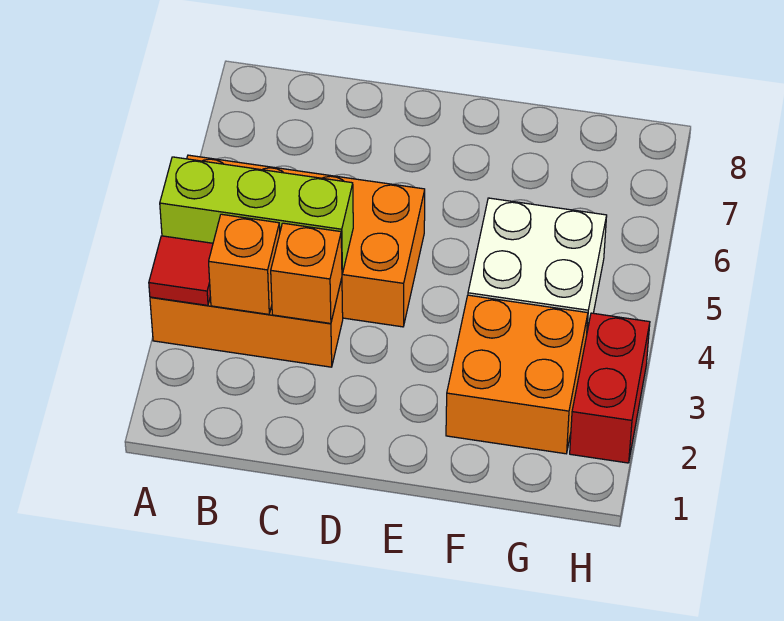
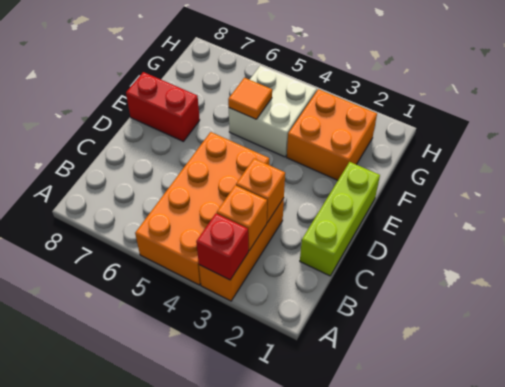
red tile A3 level 2 -> red brick A3 level 2
lime brick A4:C4 level 2 -> lime brick C1:E1 level 1
none -> orange tile F5 level 2
red brick H2:H3 level 1 -> red brick E7:E8 level 1

